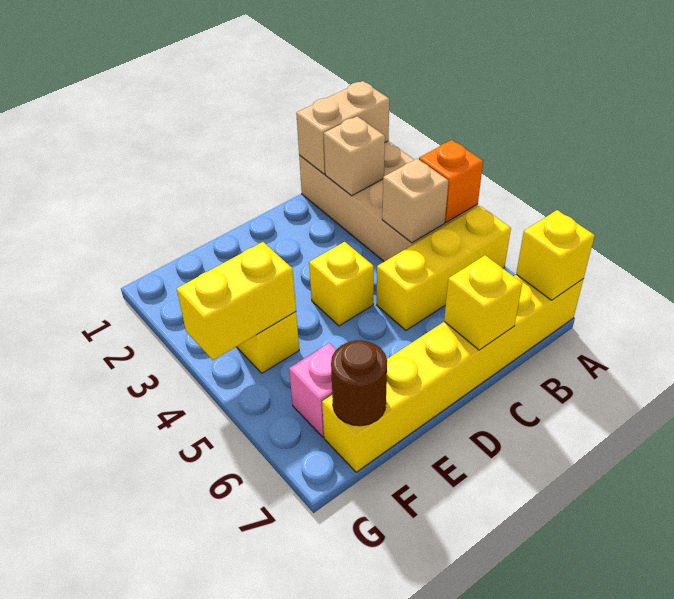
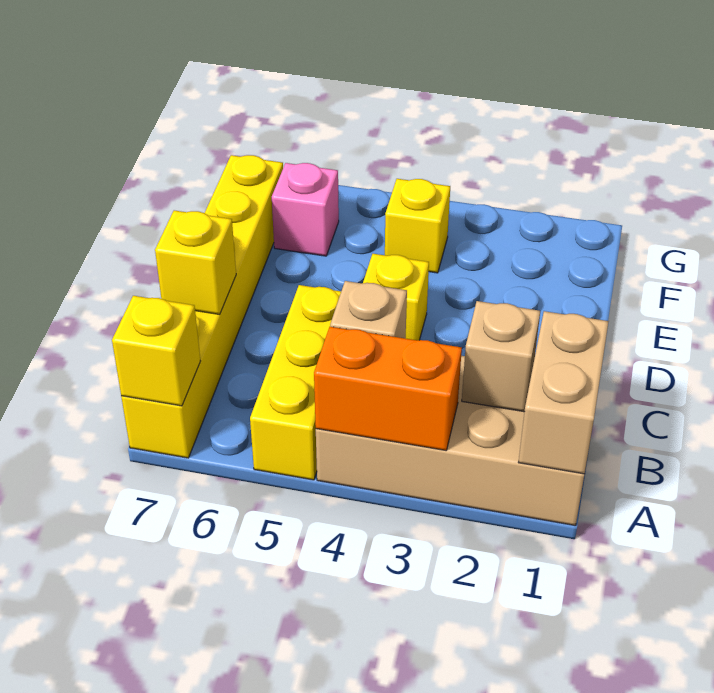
orange brick A4 level 2 -> orange brick A3:A4 level 2
yellow brick F4:G4 level 2 -> none
brown round brick F7 level 2 -> none

